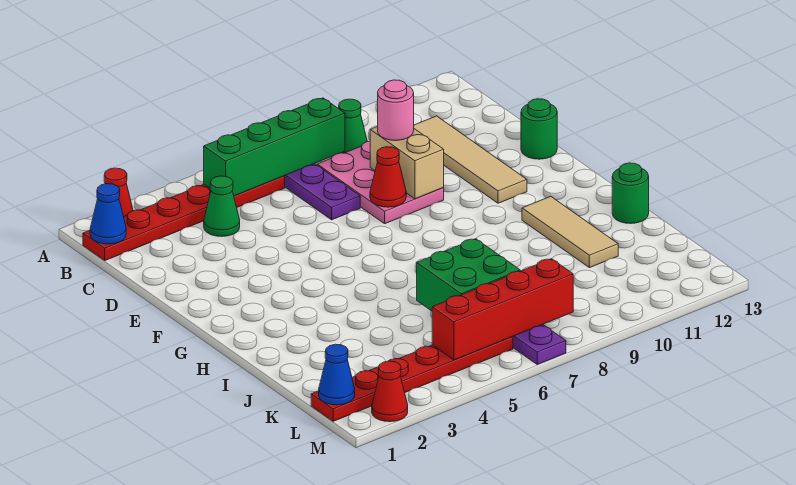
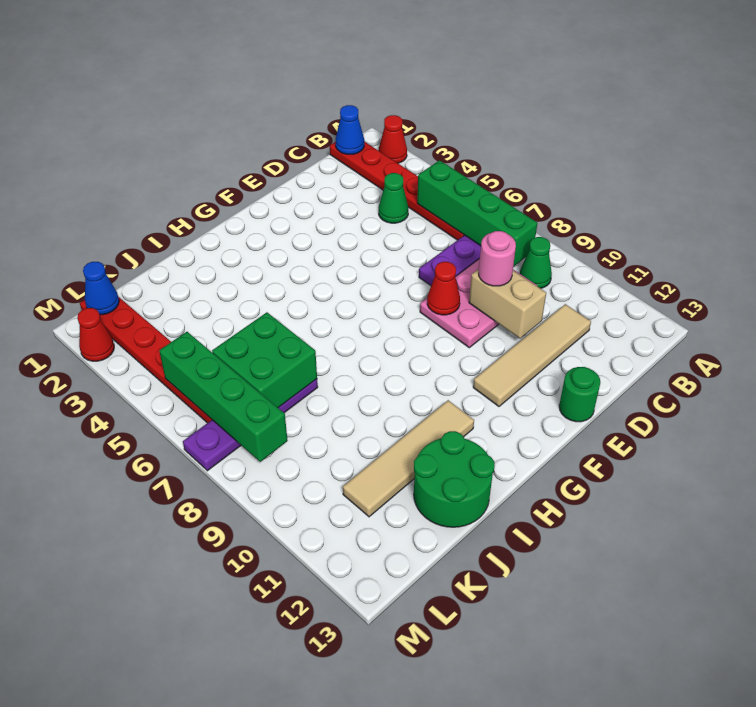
tan brick D9:E9 level 2 -> tan brick D9:D10 level 2
tan tile H11:J11 level 1 -> tan tile H11:K11 level 1
green round brick I13 level 1 -> green round brick I12:J13 level 1
red brick L5:L8 level 2 -> green brick L5:L8 level 2

